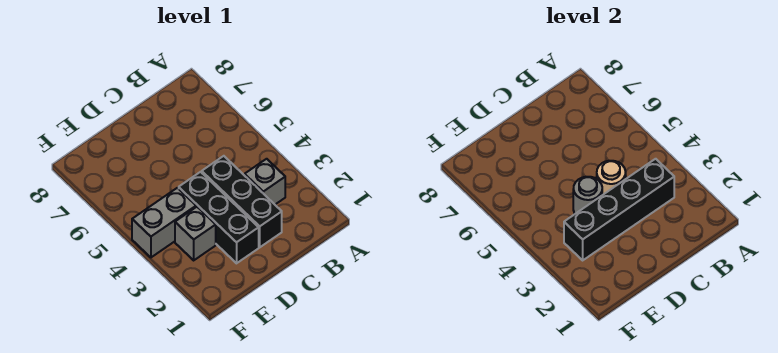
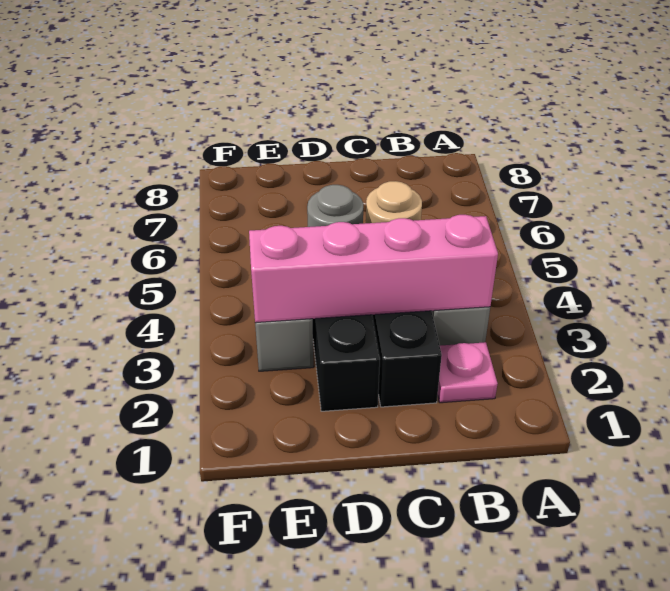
none -> pink plate B2 level 1
black brick B3:E3 level 2 -> pink brick B3:E3 level 2
grey brick E4:F4 level 1 -> none

